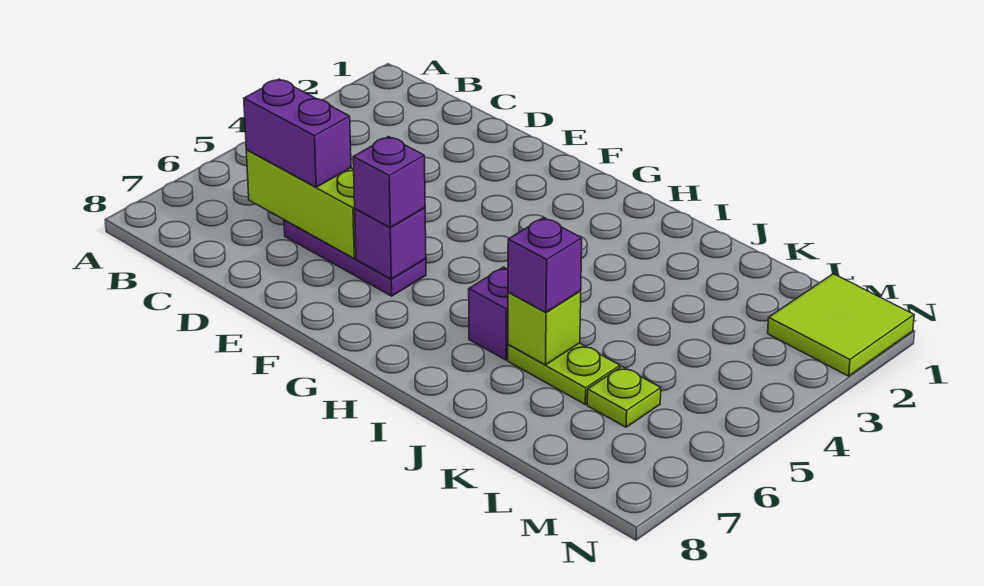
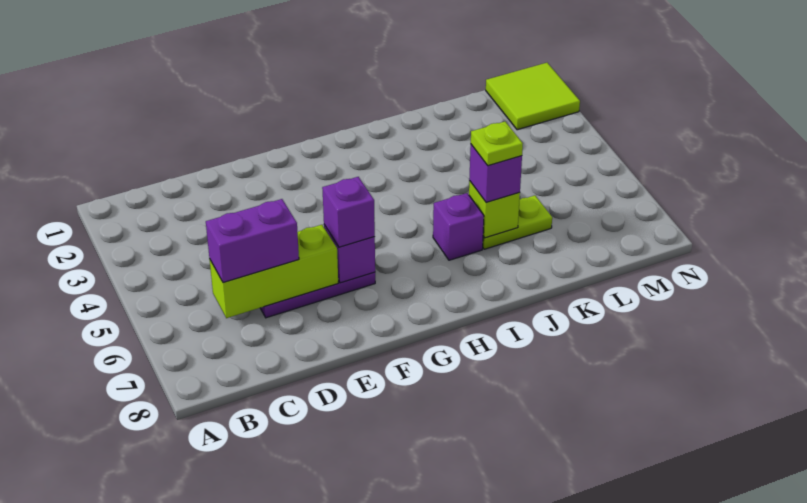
lime plate L6 level 1 -> lime plate J6 level 4

